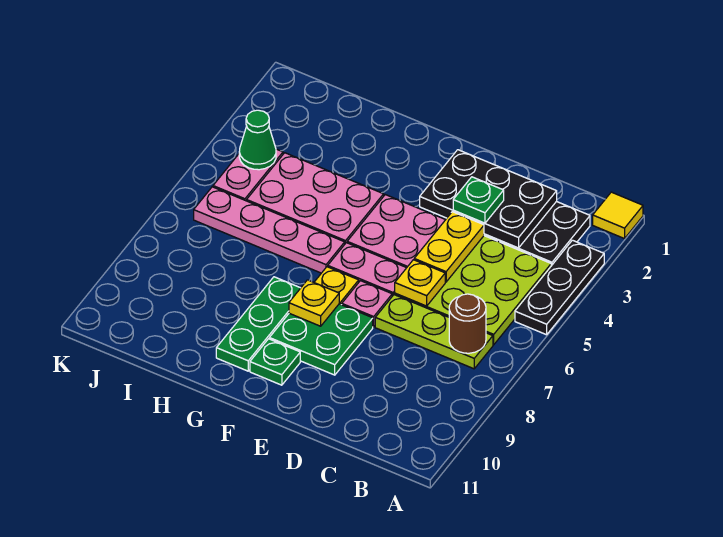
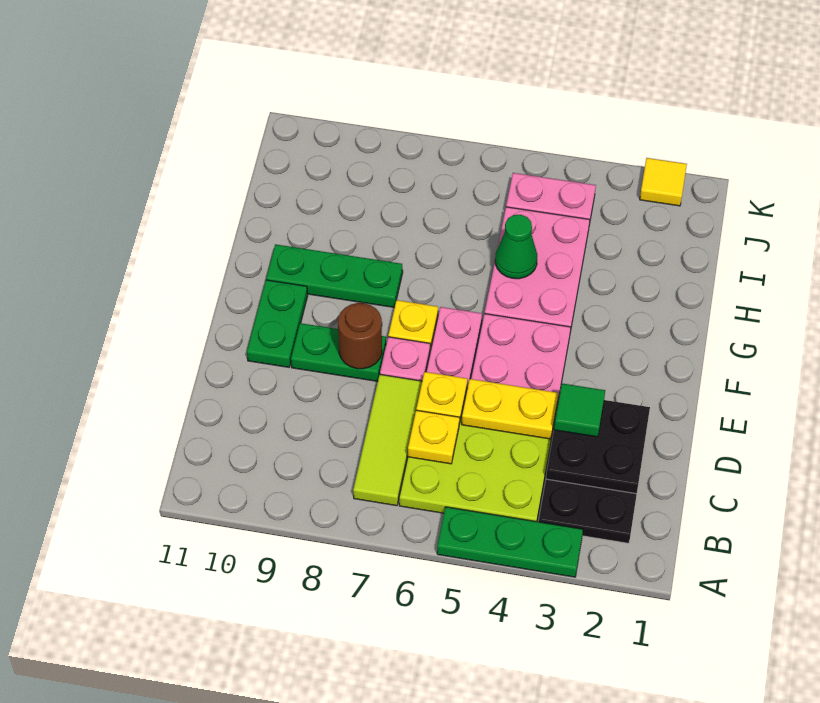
yellow tile A1 level 1 -> yellow tile K2 level 1
black plate A3:A5 level 1 -> green plate A3:A5 level 1
lime plate B7:D7 level 1 -> lime tile B7:D7 level 1
brown round brick B7 level 2 -> brown round brick E8 level 2
black plate C2:E3 level 2 -> black plate C2:D3 level 2
green plate D3 level 3 -> green tile D3 level 3
green plate E8:F9 level 1 -> green plate E8:E9 level 1
yellow plate F8 level 2 -> yellow plate C6 level 2
green plate F10 level 1 -> green plate E10:F10 level 1
pink plate G6:J6 level 1 -> none
green cone J4 level 2 -> green cone H5 level 2

